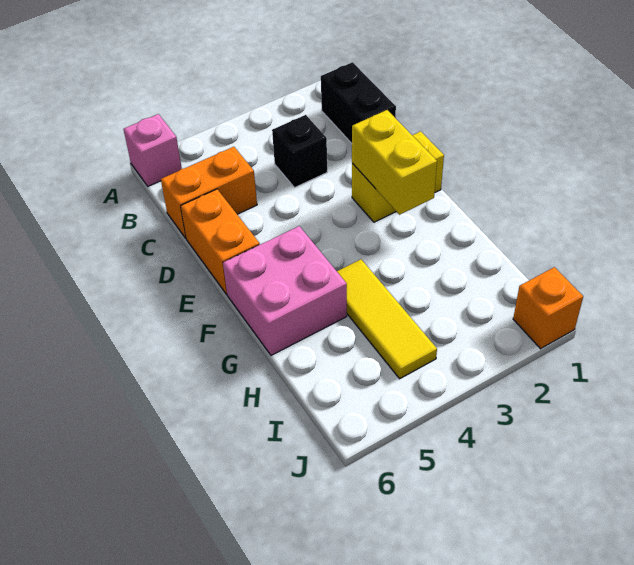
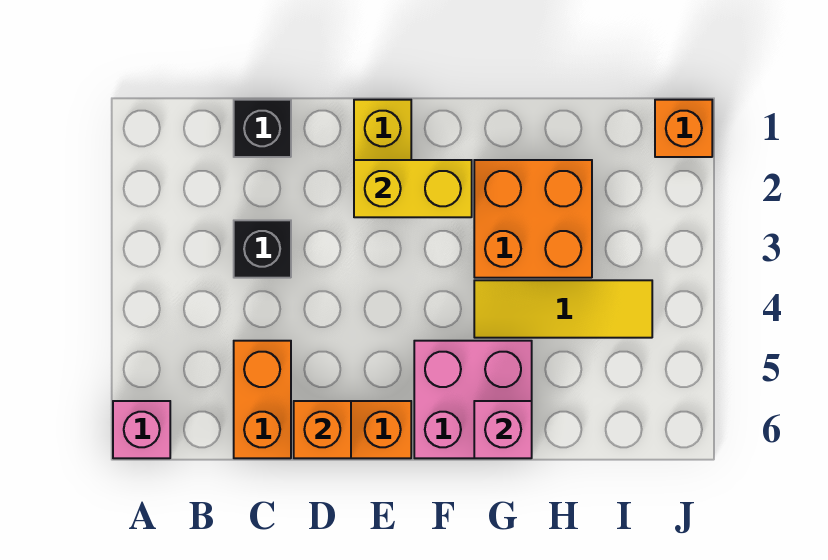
black brick B1:C1 level 1 -> black brick C1 level 1
none -> orange brick D6 level 2
none -> orange brick G2:H3 level 1
none -> pink brick G6 level 2

